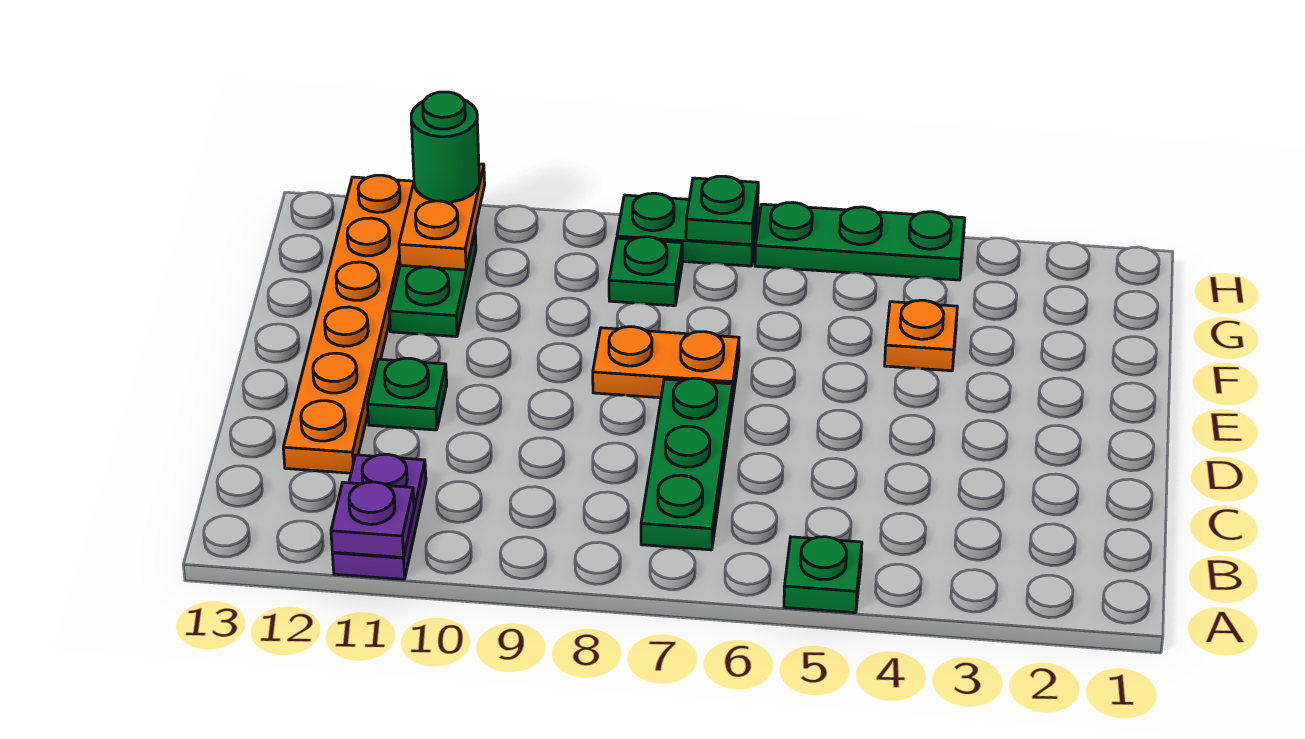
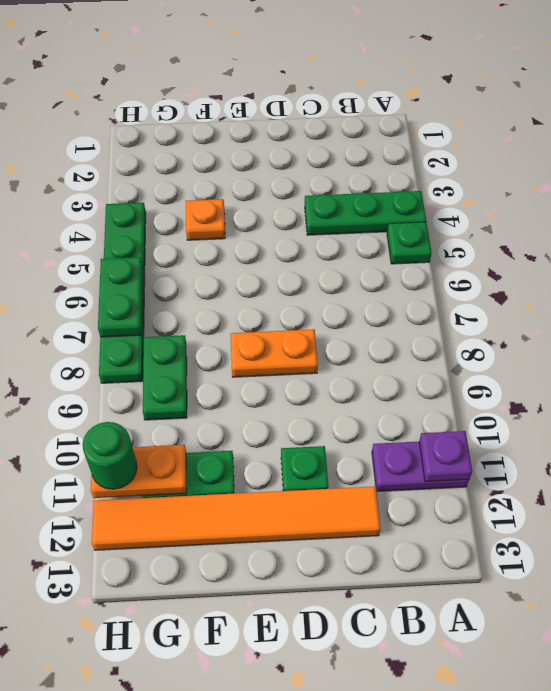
green plate B7:D7 level 1 -> green plate A4:C4 level 1
orange plate C12:H12 level 1 -> orange tile C12:H12 level 1
orange plate E7:E8 level 1 -> orange plate D8:E8 level 1
green plate G8 level 1 -> green plate G8:G9 level 1
green plate H7 level 2 -> green plate H6:H7 level 2

